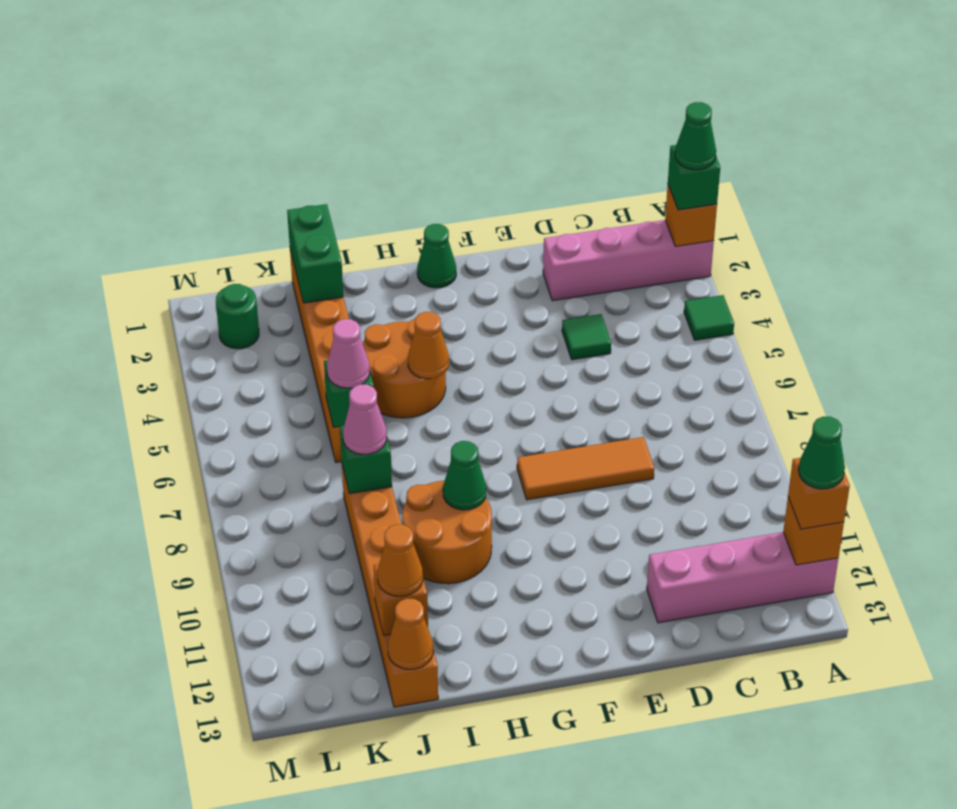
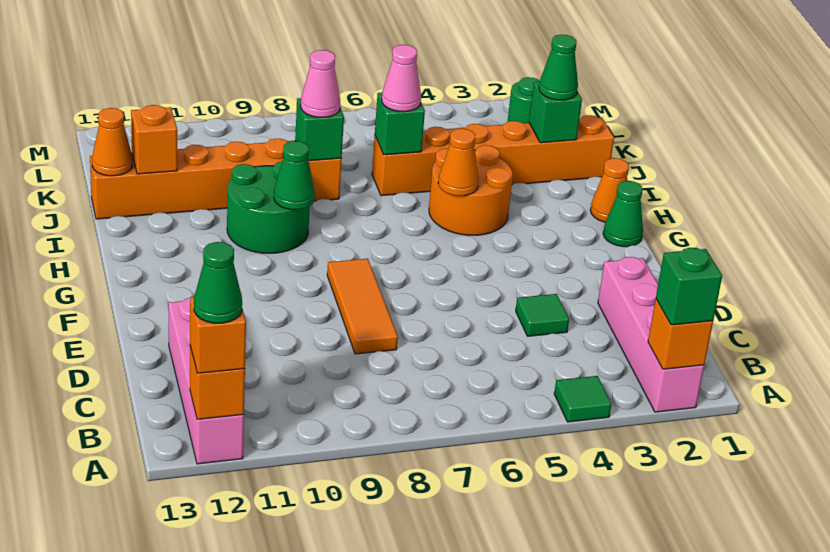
green cone A2 level 4 -> green cone J2 level 3
orange round brick H9:I10 level 1 -> green round brick H9:I10 level 1
green brick J1:J2 level 2 -> green brick J2 level 2
orange cone J12 level 3 -> orange cone H1 level 1

